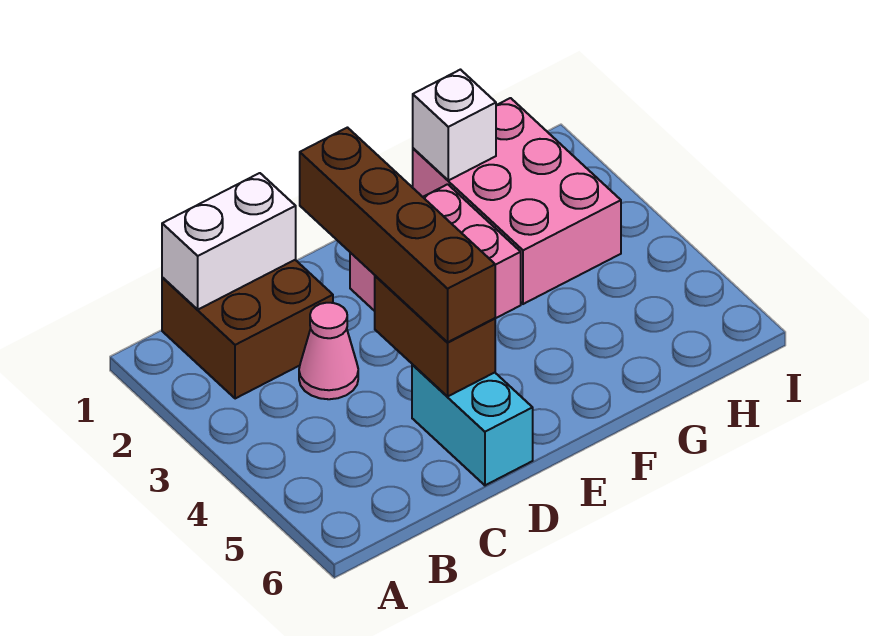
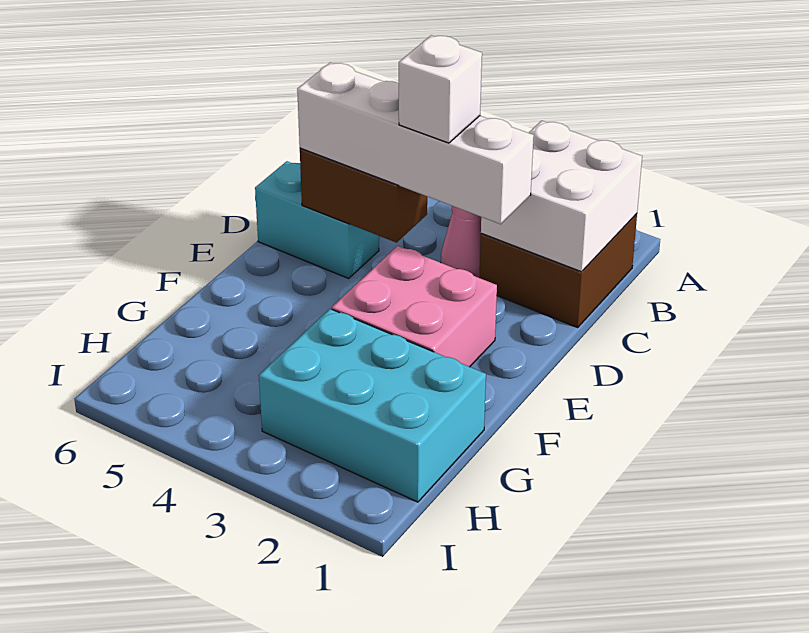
white brick B1:C1 level 2 -> white brick B1:C2 level 2
brown brick D2:D5 level 3 -> white brick D2:D5 level 3
pink brick G1:H3 level 1 -> cyan brick G1:H3 level 1
white brick G1 level 2 -> white brick D3 level 4

